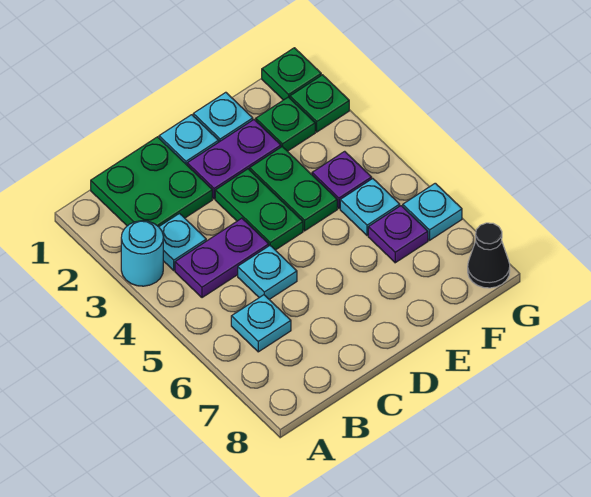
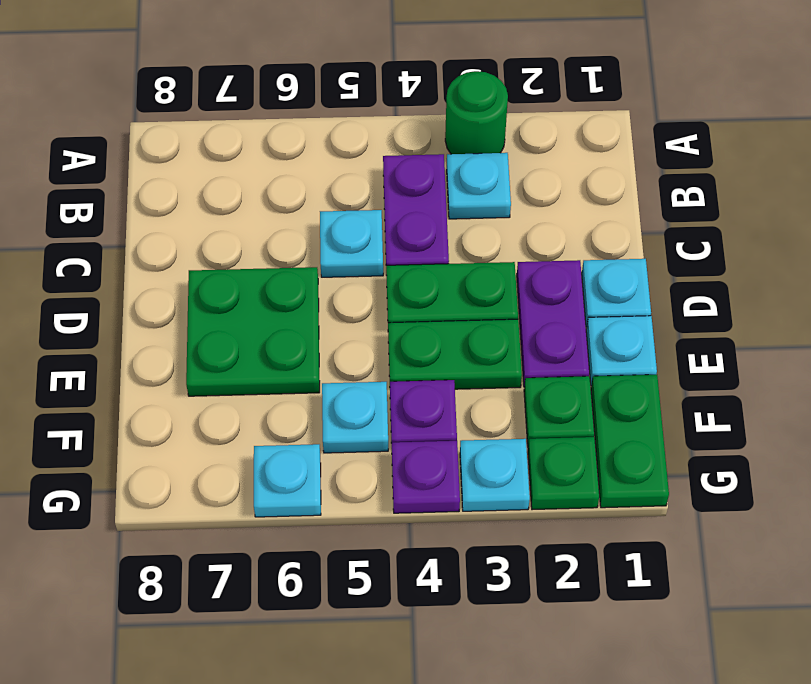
cyan round brick A3 level 1 -> green round brick A3 level 1
green plate B1:C2 level 1 -> green plate D6:E7 level 1
cyan plate B6 level 1 -> cyan plate G3 level 1
purple plate F6 level 1 -> purple plate G4 level 1
green plate G1 level 1 -> green plate F1:G1 level 1
black cone G8 level 1 -> none

